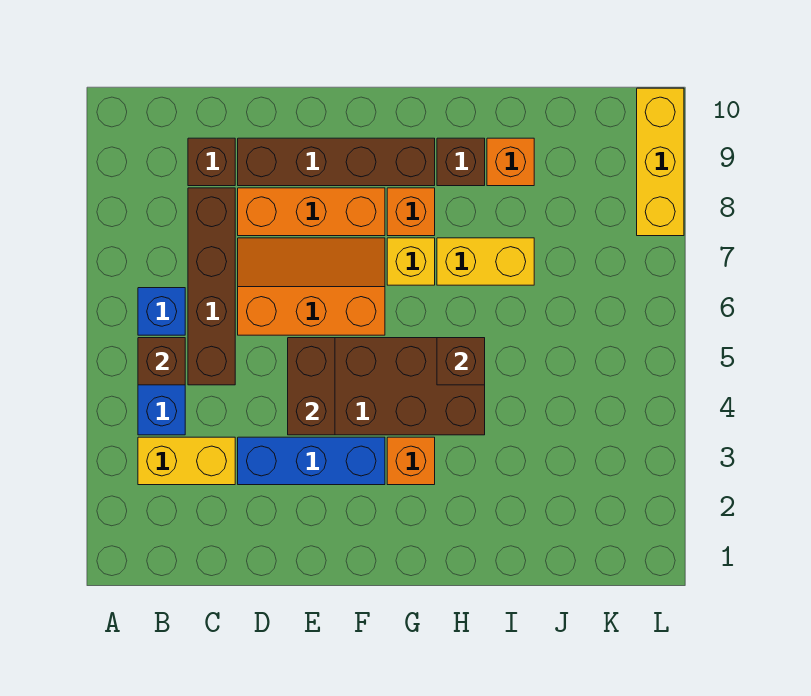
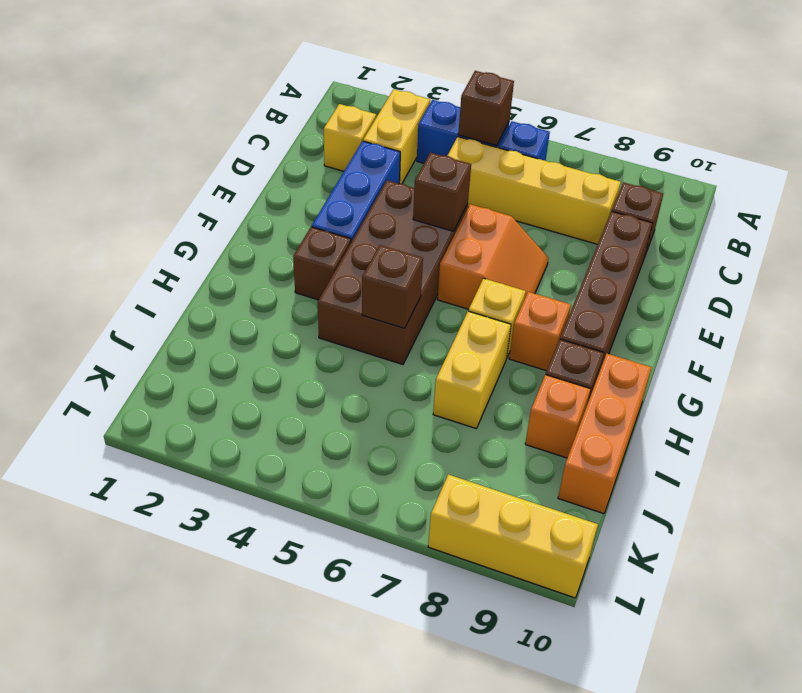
none -> yellow brick C2 level 1
brown brick C5:C8 level 1 -> yellow brick C5:C8 level 1
orange slope D6:F7 level 1 top 6 -> orange slope E6:F7 level 1 top 6
orange brick D8:F8 level 1 -> orange brick H10:J10 level 1
brown brick E4:E5 level 2 -> brown brick E5 level 2
orange brick G3 level 1 -> brown brick G3 level 1

